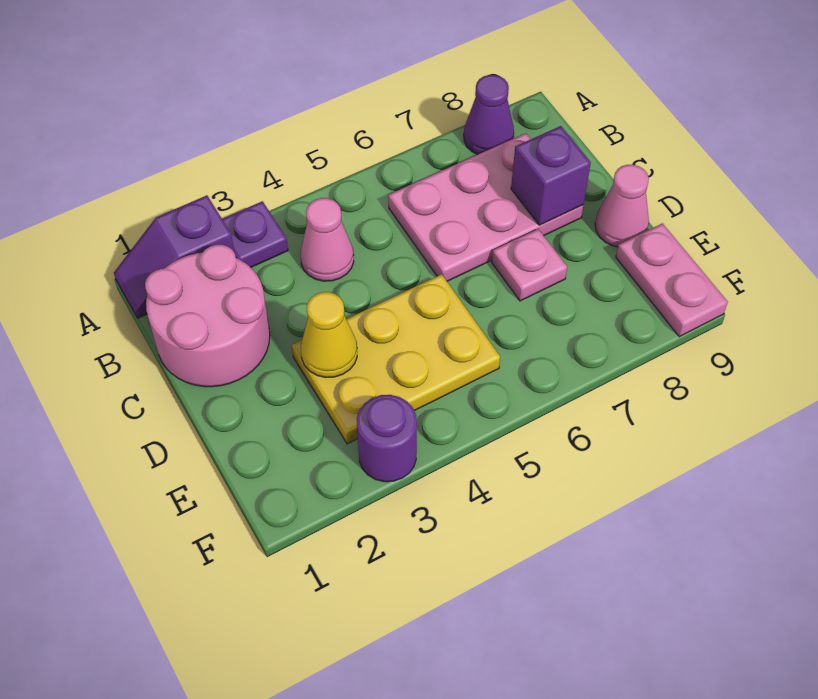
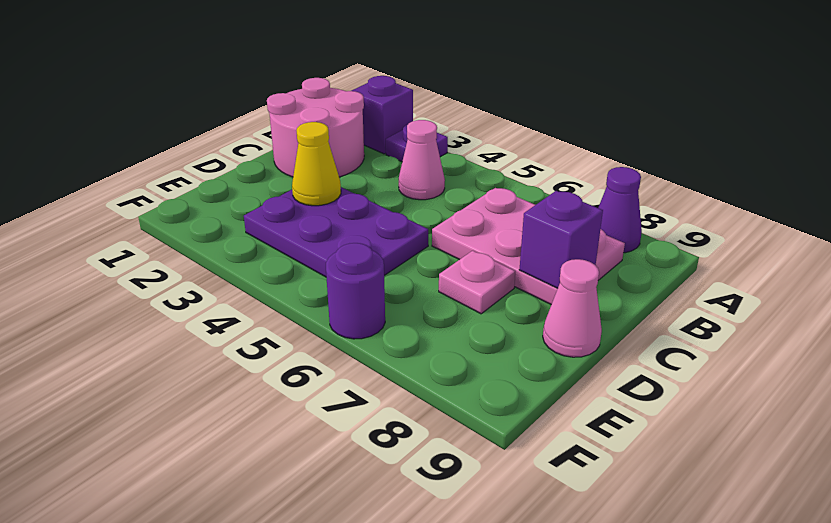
yellow plate D3:E5 level 1 -> purple plate D3:E5 level 1
pink plate E9:F9 level 1 -> none
purple round brick F3 level 1 -> purple round brick F6 level 1

